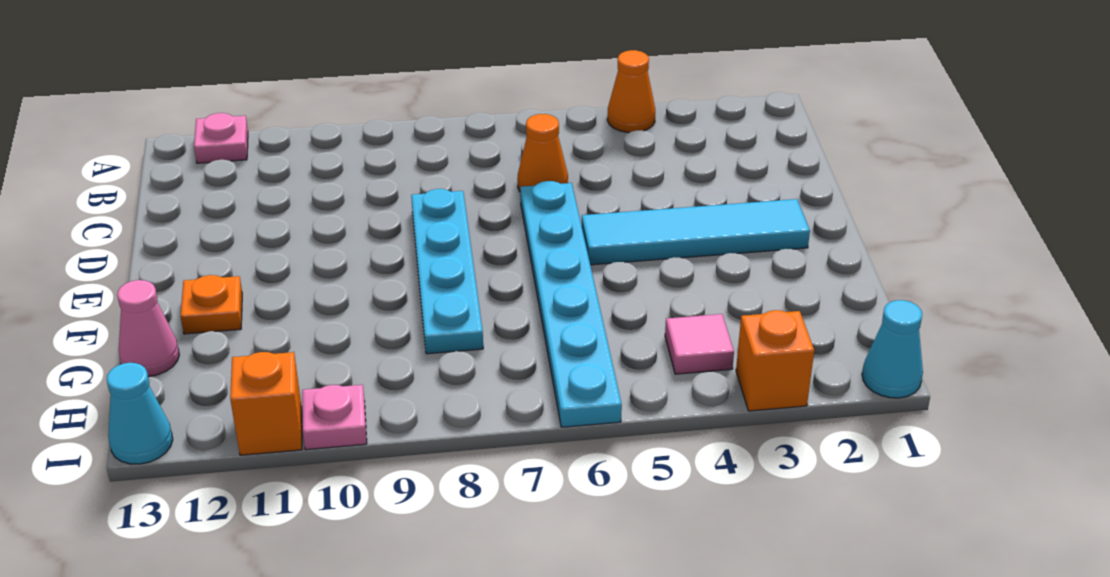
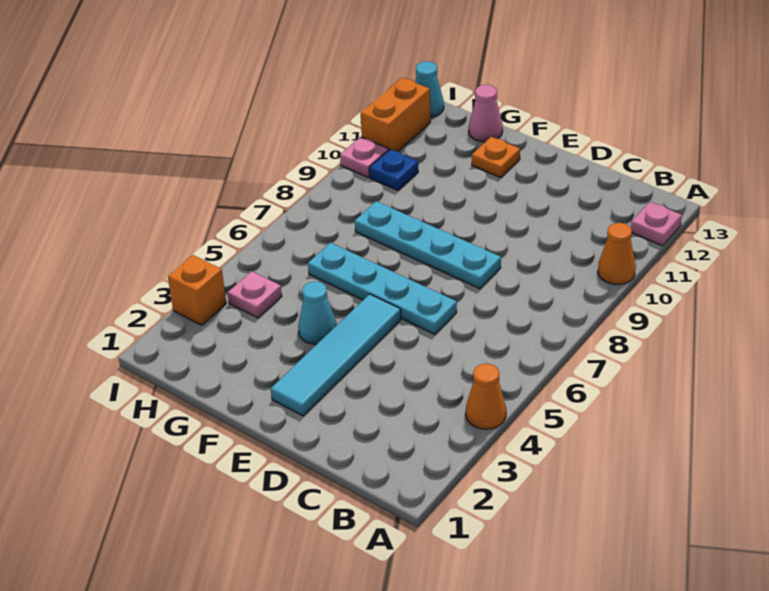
orange cone C6 level 1 -> orange cone A10 level 1
cyan plate D6:I6 level 1 -> cyan plate D6:G6 level 1
pink tile H4 level 1 -> pink plate H4 level 1
none -> blue plate H10 level 1
cyan cone I1 level 1 -> cyan cone F4 level 1
orange brick I11 level 1 -> orange brick I11:I12 level 1

